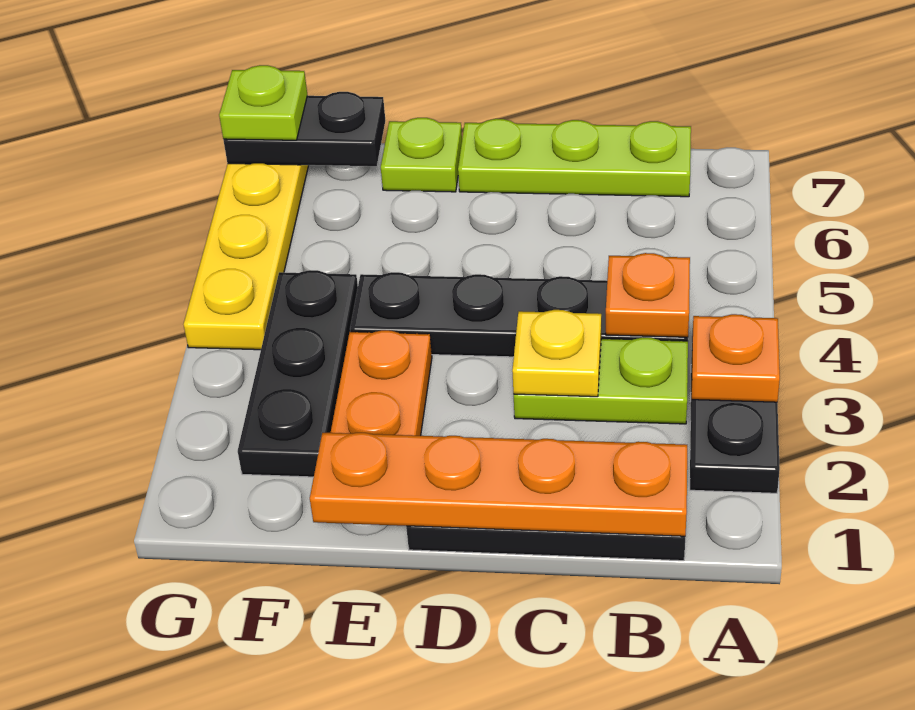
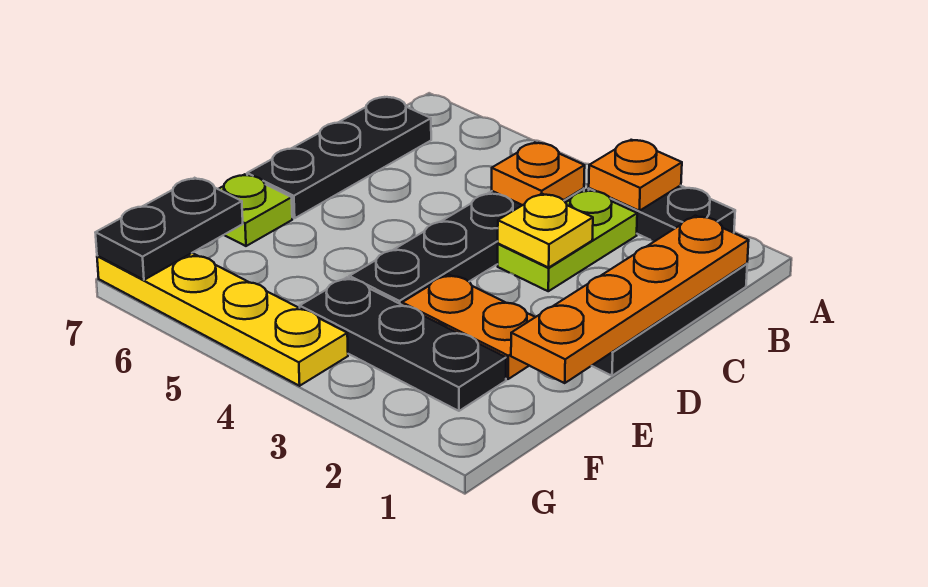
lime plate B7:D7 level 1 -> black plate B7:D7 level 1
lime plate G7 level 3 -> none

